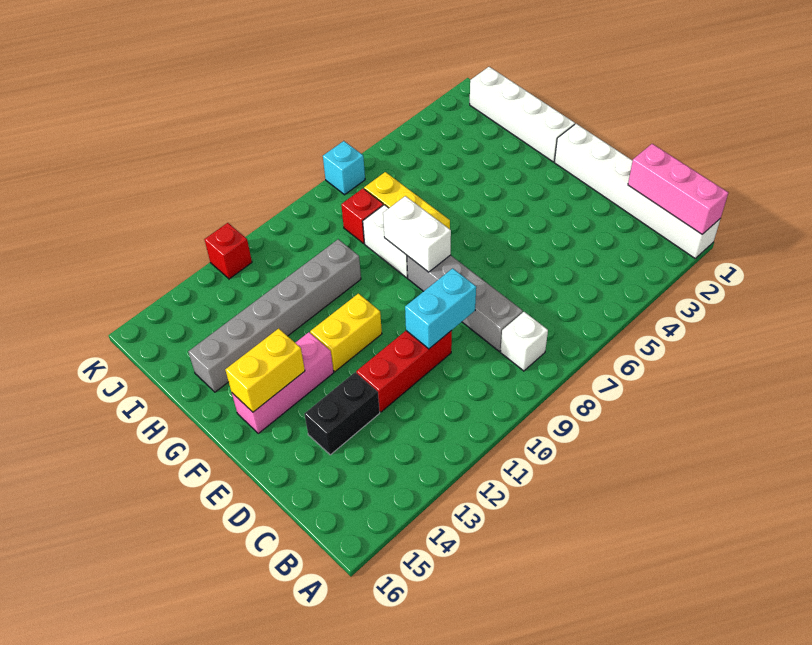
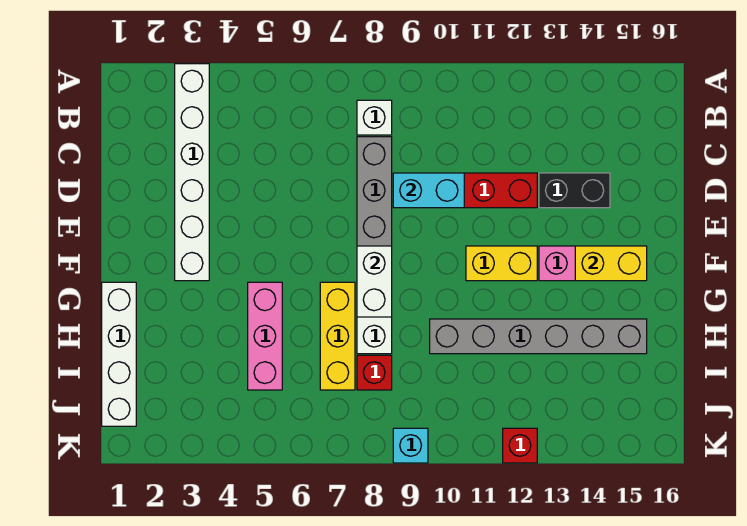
white brick A1:F1 level 1 -> white brick A3:F3 level 1
pink brick A1:C1 level 2 -> pink brick G5:I5 level 1
cyan brick K7 level 1 -> cyan brick K9 level 1

